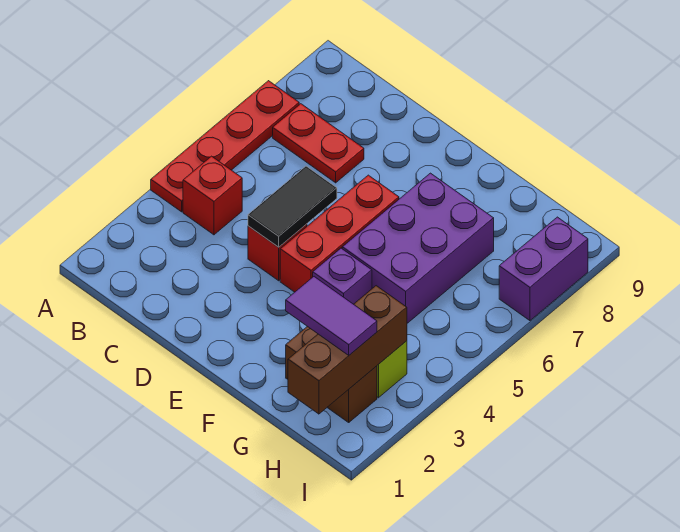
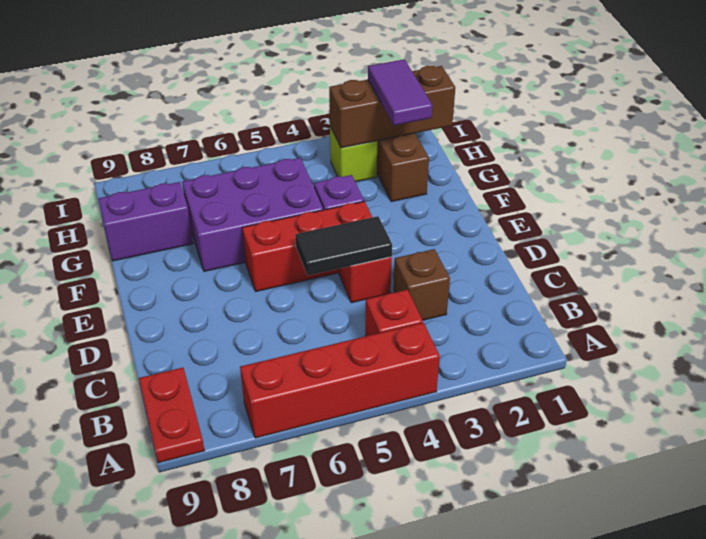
red plate A4:A7 level 1 -> red brick A4:A7 level 1
red plate B7:C7 level 1 -> red plate A9:B9 level 1
none -> brown brick C3 level 1
purple brick I7:I8 level 1 -> purple brick G8:G9 level 1

